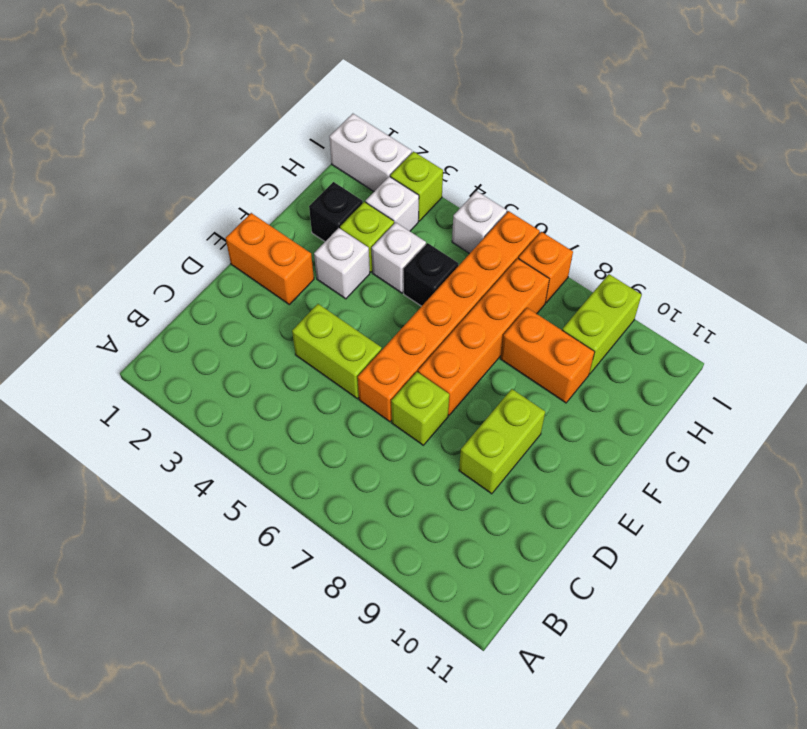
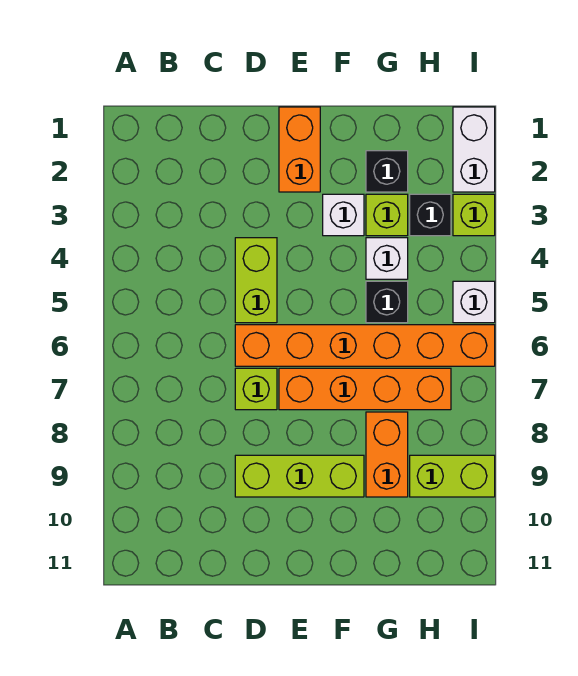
lime brick D9:E9 level 1 -> lime brick D9:F9 level 1
white brick H3 level 1 -> black brick H3 level 1
orange brick I7 level 1 -> none

